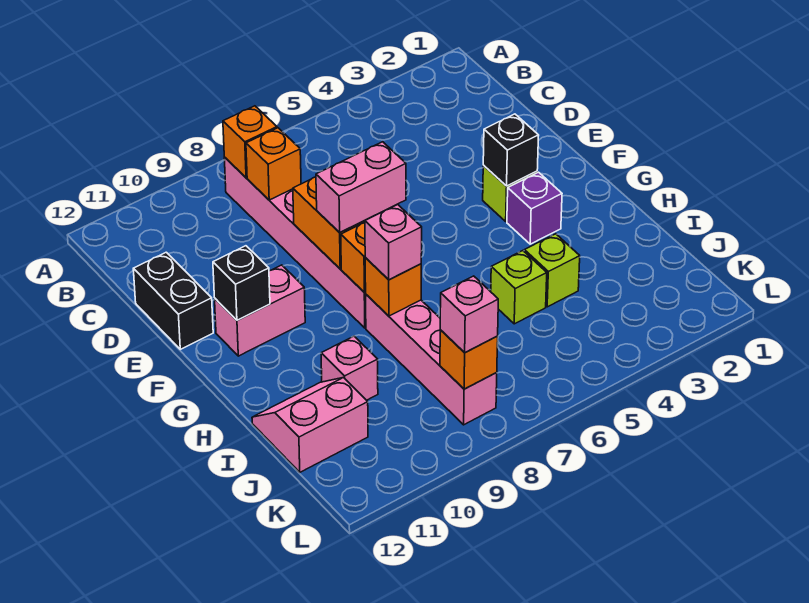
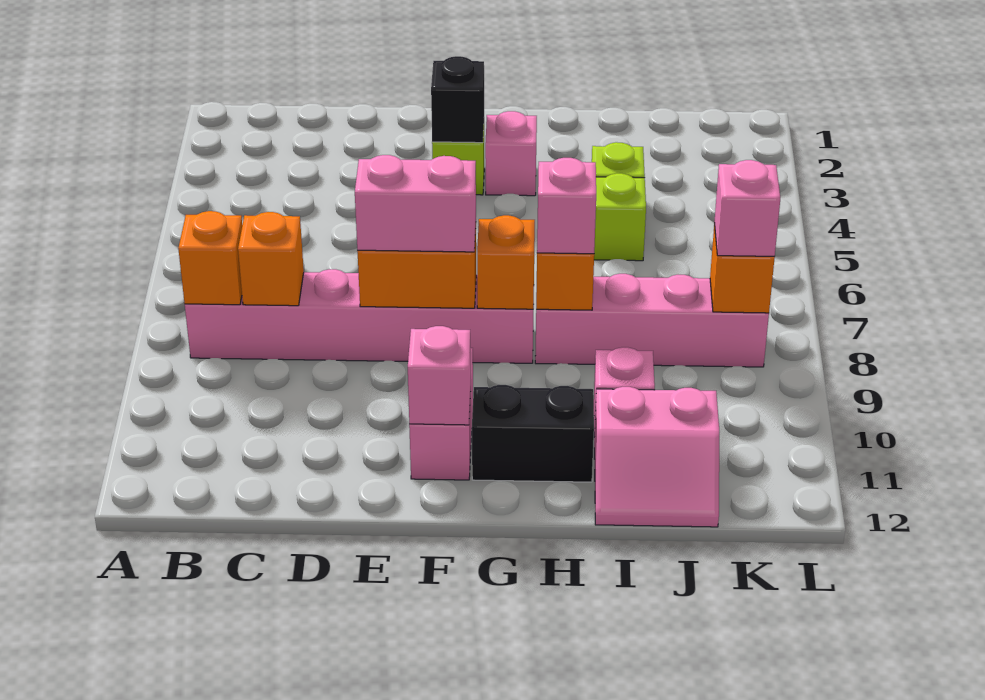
black brick D12:E12 level 1 -> black brick G11:H11 level 1
pink brick F7:F8 level 3 -> pink brick E8:F8 level 3
black brick F11 level 2 -> pink brick F11 level 2
purple brick G3 level 1 -> pink brick G3 level 1
pink slope I11:J12 level 1 top J -> pink slope I11:J12 level 1 top 11

